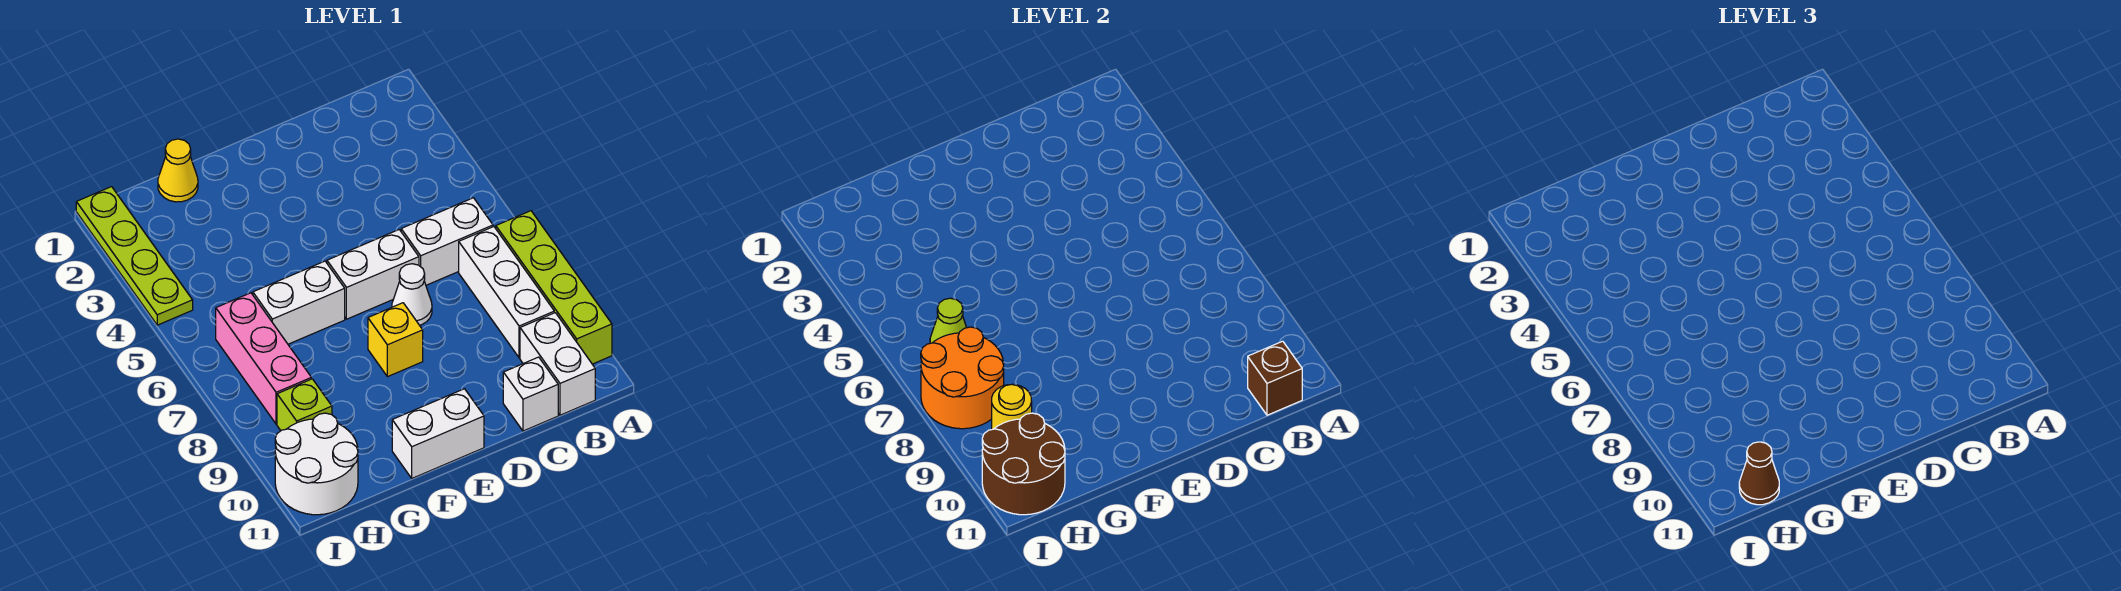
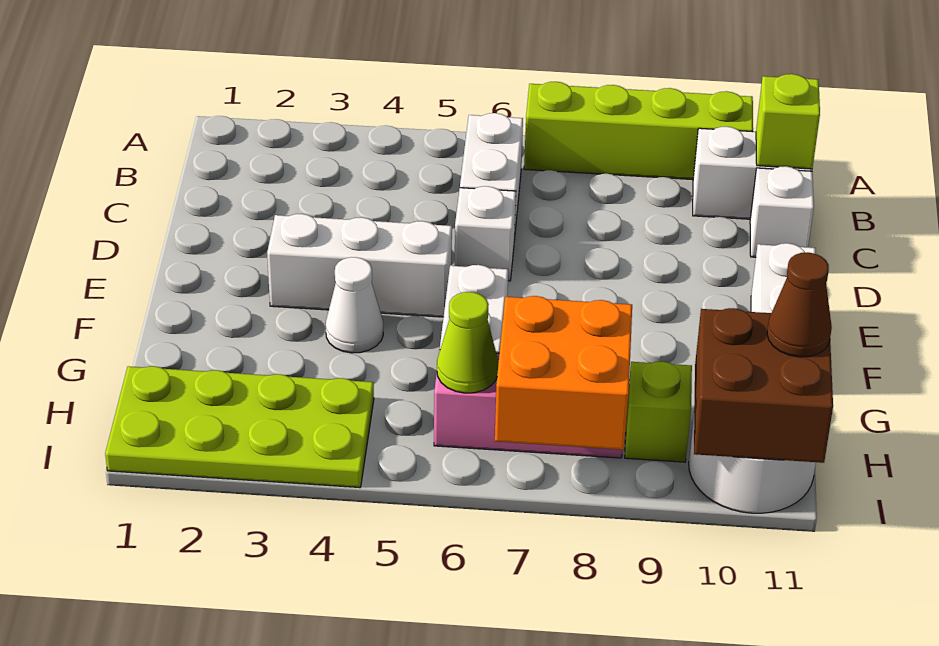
white brick B7:B9 level 1 -> white brick E3:E5 level 1
brown brick B11 level 2 -> lime brick B11 level 2
white brick D6:E6 level 1 -> white brick D6 level 1
white cone D7 level 1 -> white cone F4 level 1
yellow brick E8 level 1 -> none
yellow cone G1 level 1 -> none
orange round brick H7:I8 level 2 -> orange brick H7:I8 level 2
yellow round brick H9 level 2 -> none
brown round brick H10:I11 level 2 -> brown brick H10:I11 level 2
lime plate I1:I4 level 1 -> lime plate H1:I4 level 1

